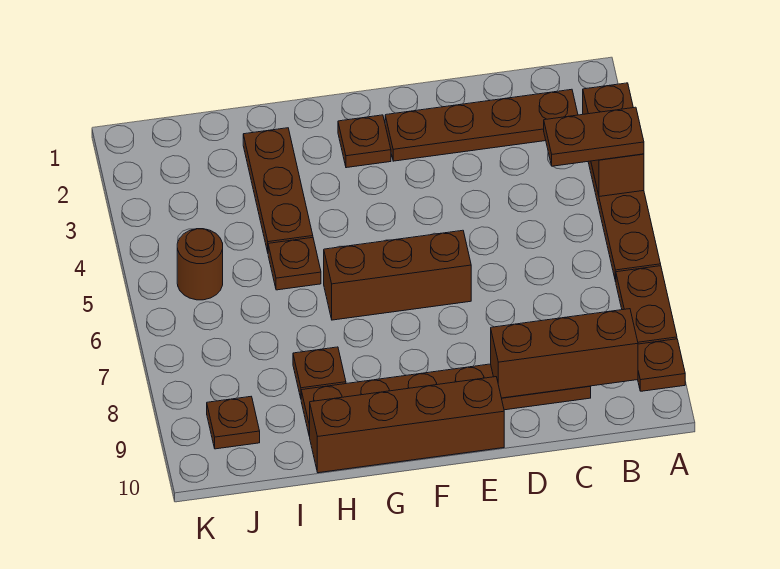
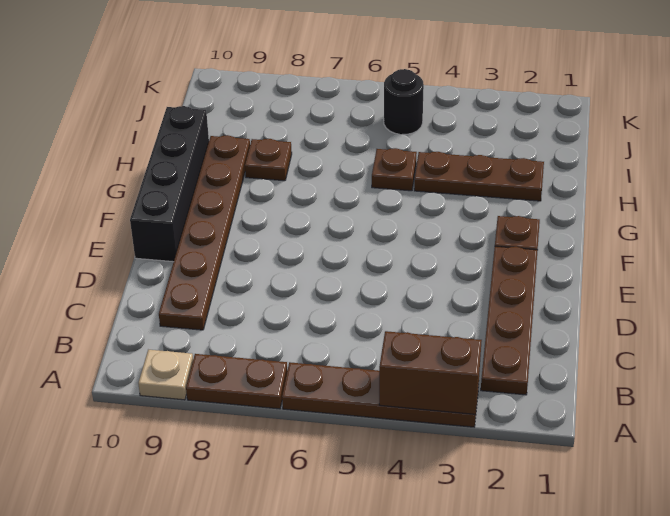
brown plate A4:B4 level 3 -> none
brown plate A9 level 1 -> tan plate A9 level 1
brown brick B9:D9 level 2 -> none
brown brick E6:G6 level 1 -> none
brown brick E10:H10 level 1 -> black brick E10:H10 level 1
brown round brick J5 level 1 -> black round brick J5 level 1
brown plate J9 level 1 -> none

